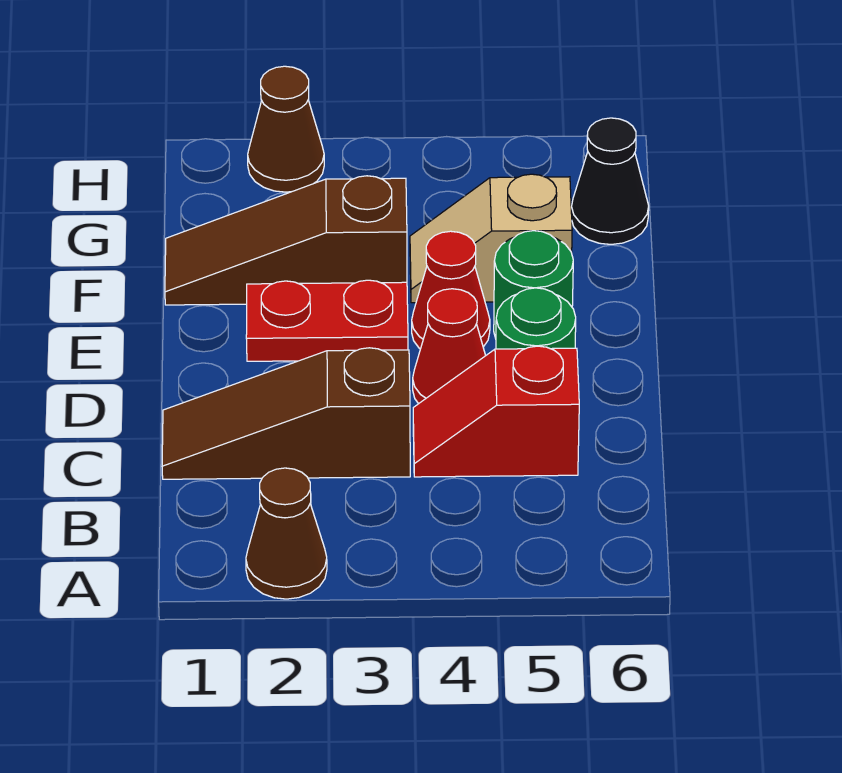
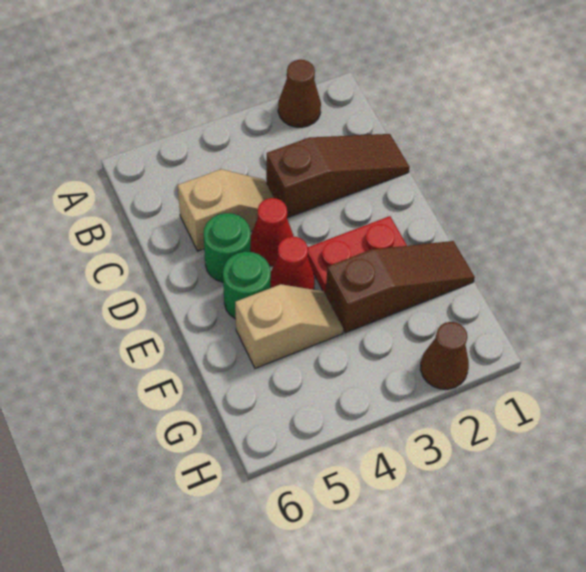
red slope C4:C5 level 1 top 5 -> tan slope C4:C5 level 1 top 5
black cone G6 level 1 -> none

